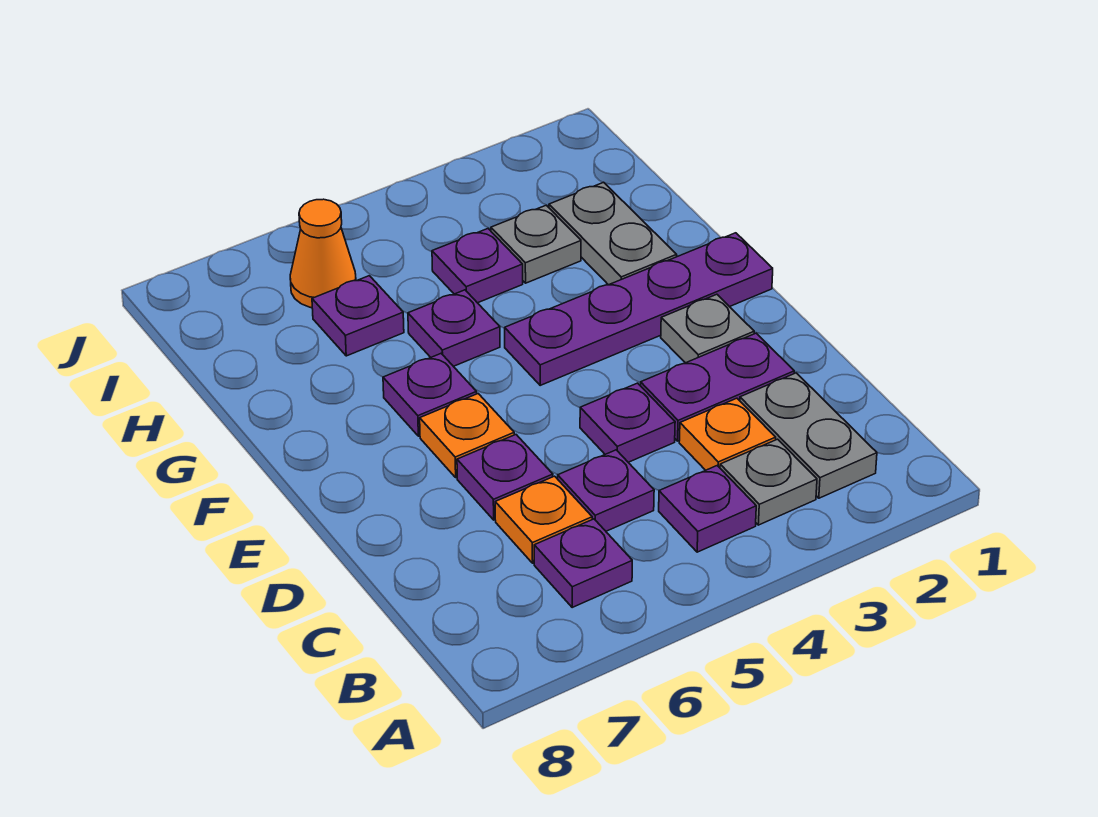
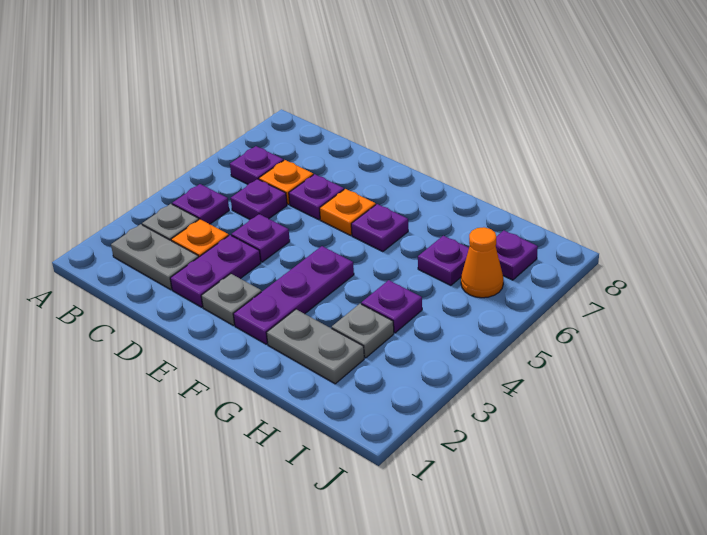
purple plate F1:F4 level 1 -> purple plate F2:F4 level 1
purple plate G5 level 1 -> purple plate I7 level 1

